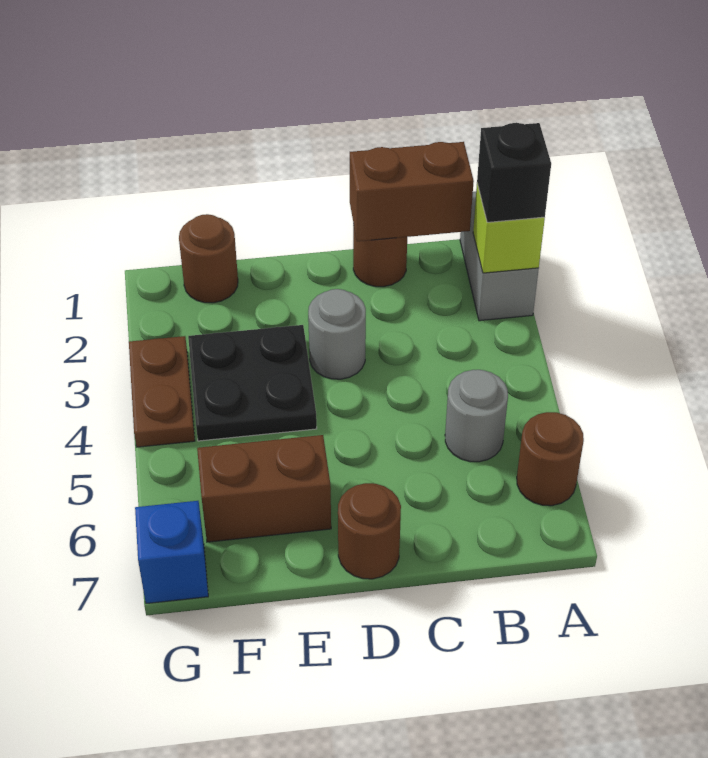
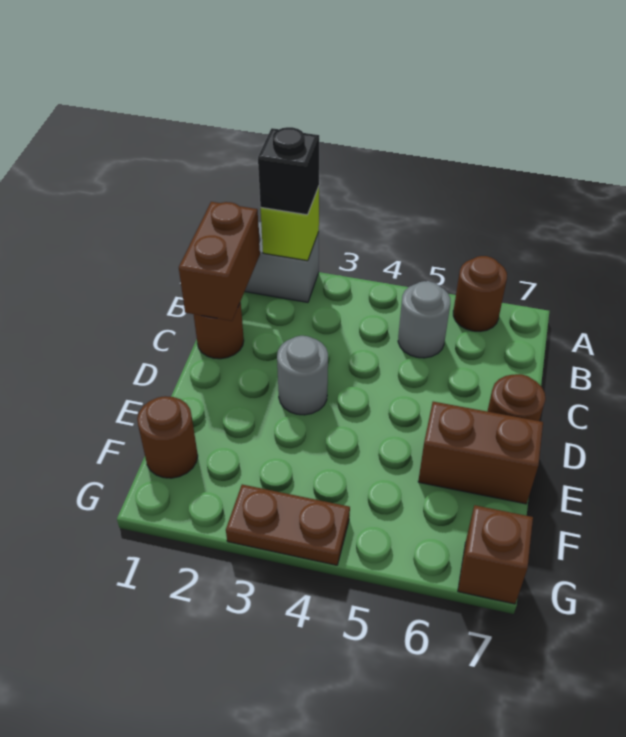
black plate E3:F4 level 1 -> none
brown brick E6:F6 level 1 -> brown brick E6:E7 level 1
blue brick G7 level 1 -> brown brick G7 level 1

